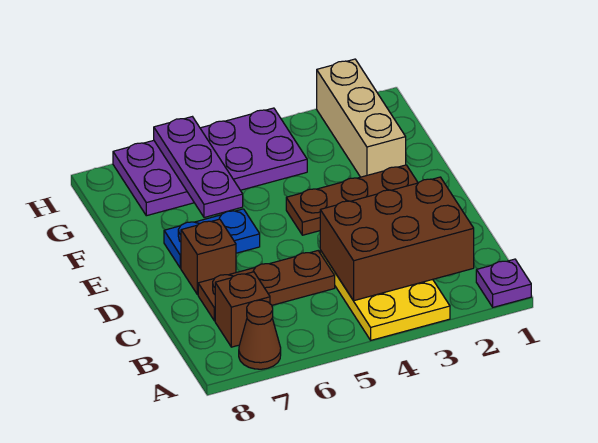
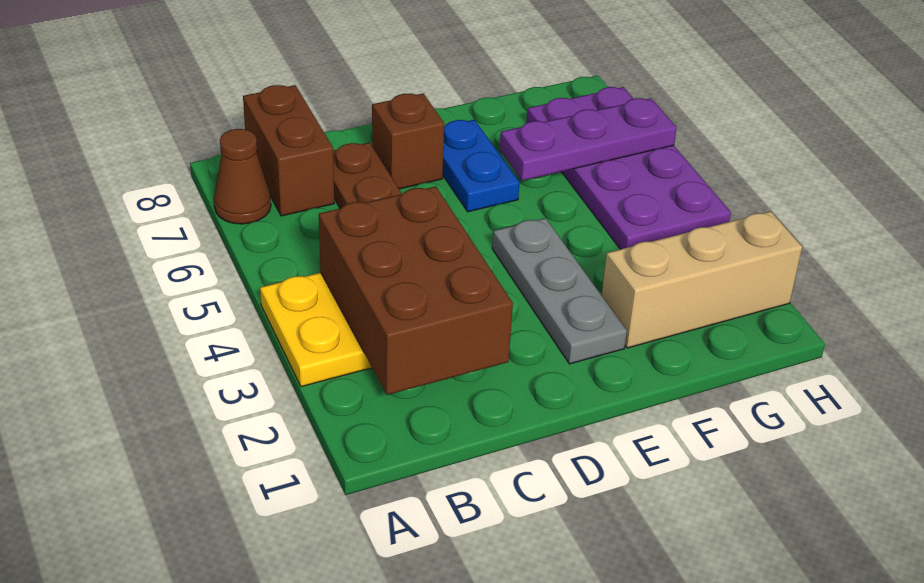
purple plate A1 level 1 -> none
brown brick B7 level 1 -> brown brick B7:B8 level 1
brown plate E2:E4 level 1 -> grey plate E2:E4 level 1

